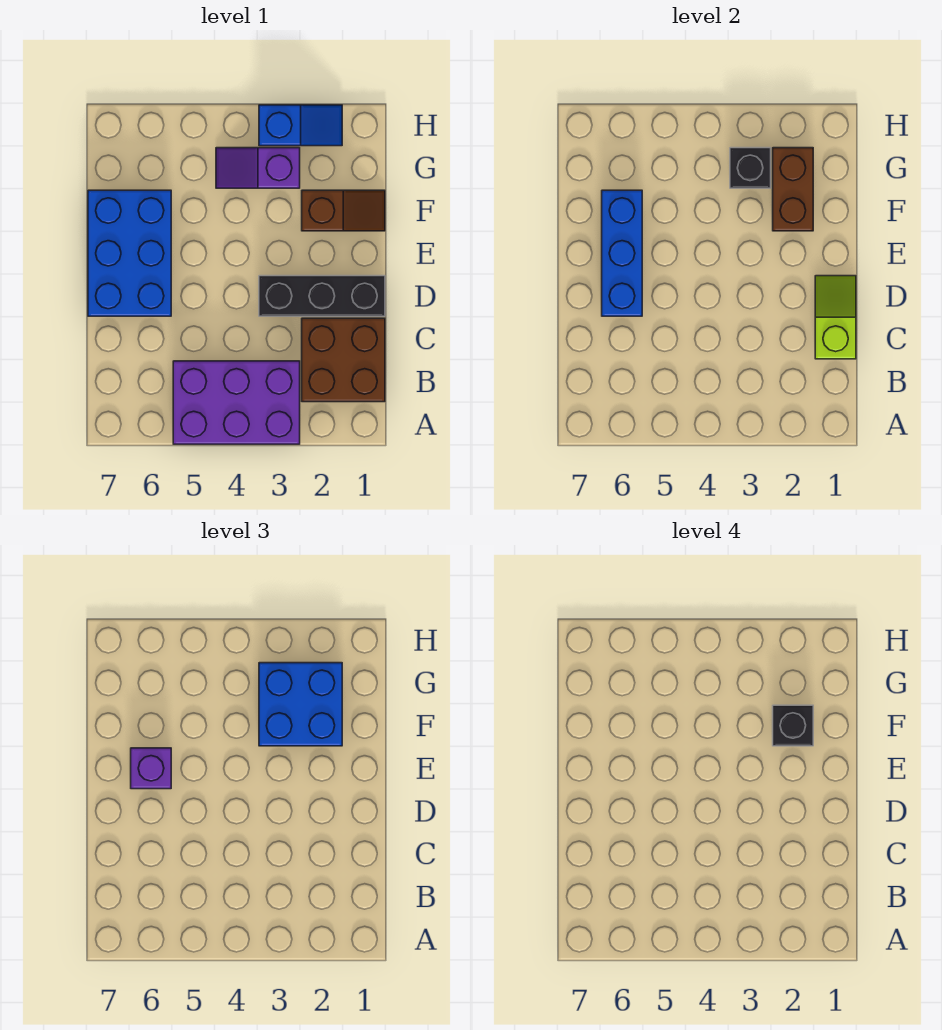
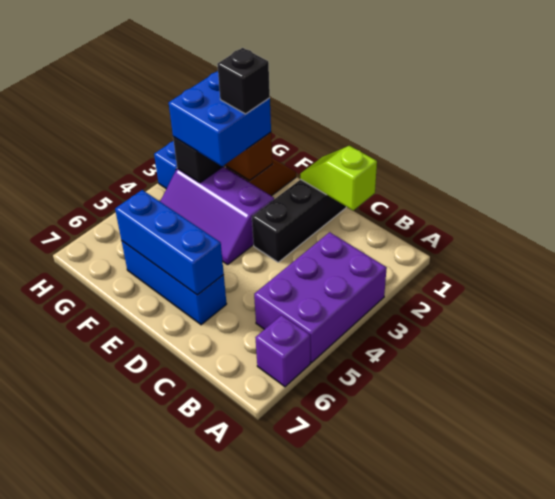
brown brick B1:C2 level 1 -> none
blue brick D6:F7 level 1 -> blue brick D6:F6 level 1
purple brick E6 level 3 -> purple brick A6 level 1
purple slope G3:G4 level 1 top 3 -> purple slope E3:G4 level 1 top 3

